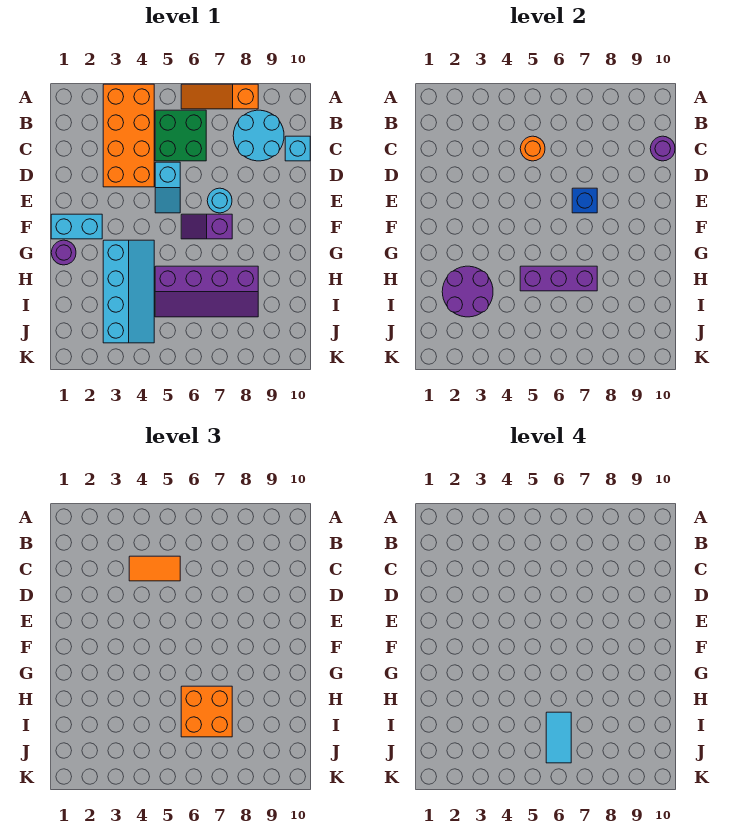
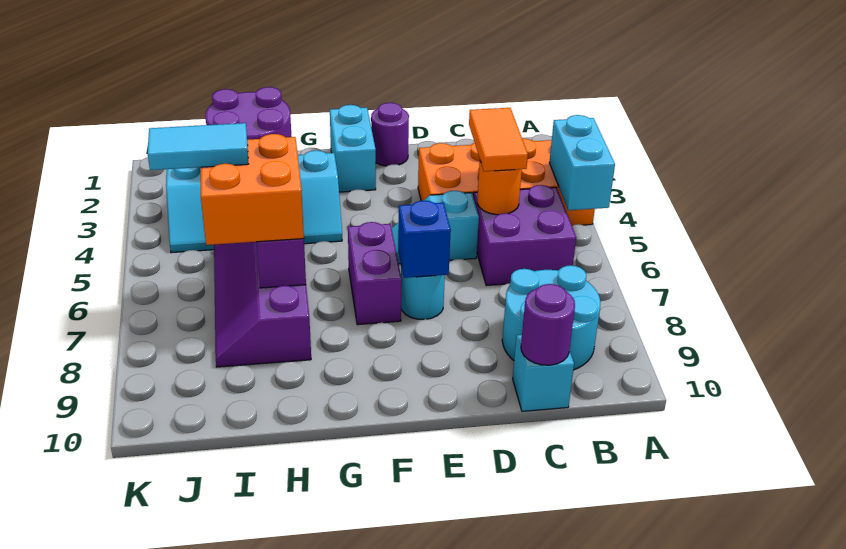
none -> cyan brick A4:A5 level 2
orange slope A6:A8 level 1 top 8 -> none
green brick B5:C6 level 1 -> purple brick B5:C6 level 1
purple slope F6:F7 level 1 top 7 -> purple brick F6:F7 level 1
purple round brick G1 level 1 -> purple round brick E1 level 1

